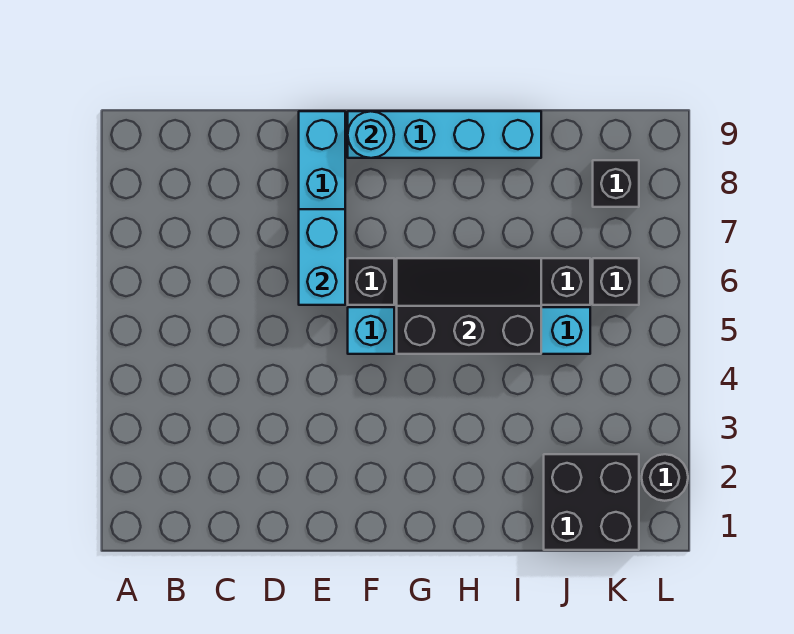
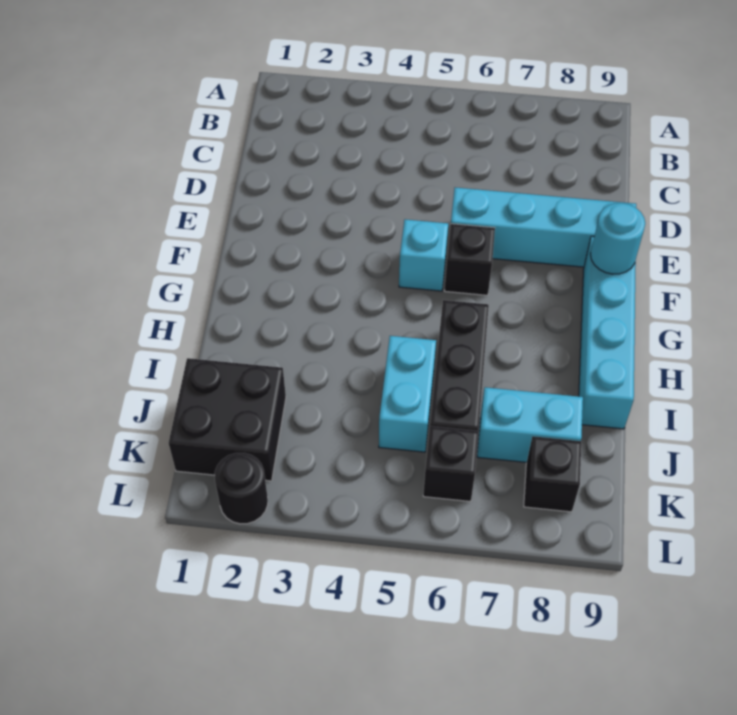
cyan brick E6:E7 level 2 -> cyan brick J7:J8 level 1
black slope G5:I6 level 2 top 5 -> none

